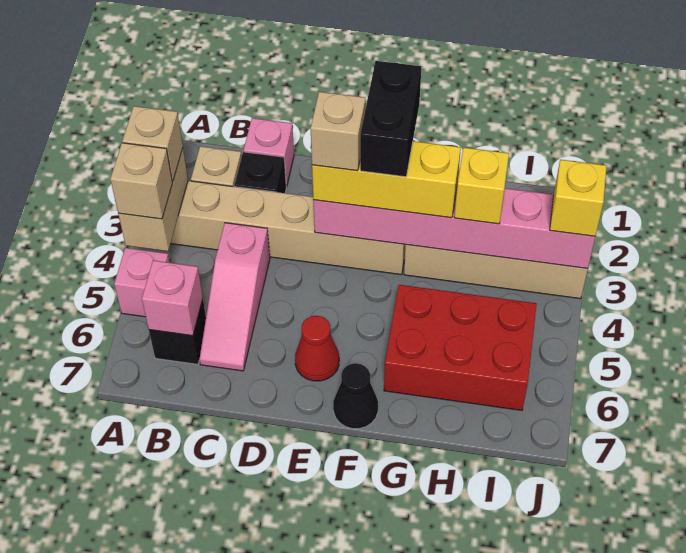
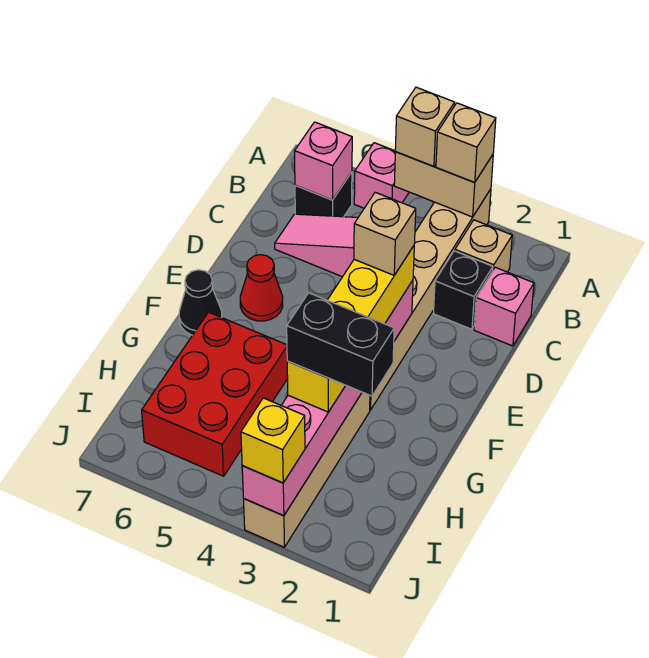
black brick F2:F3 level 4 -> black brick H2:H3 level 4

